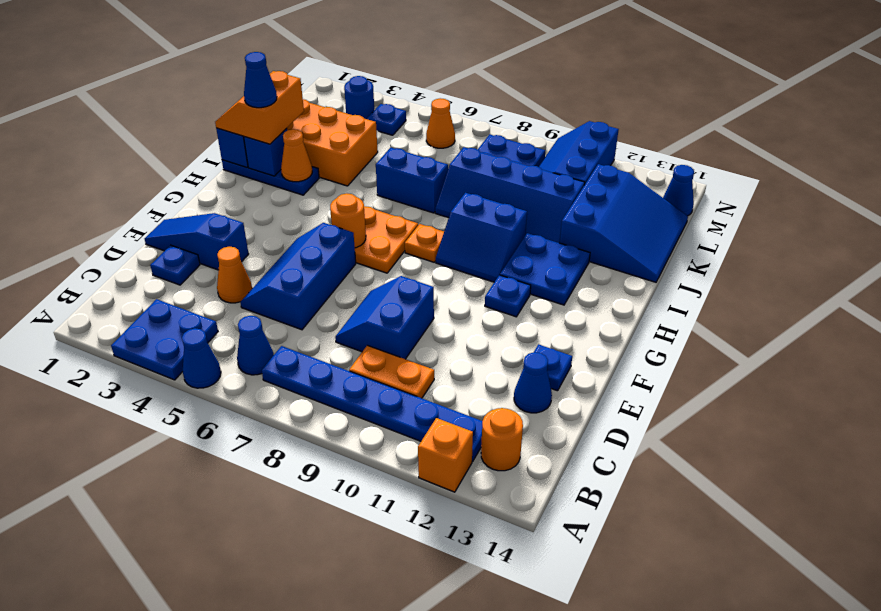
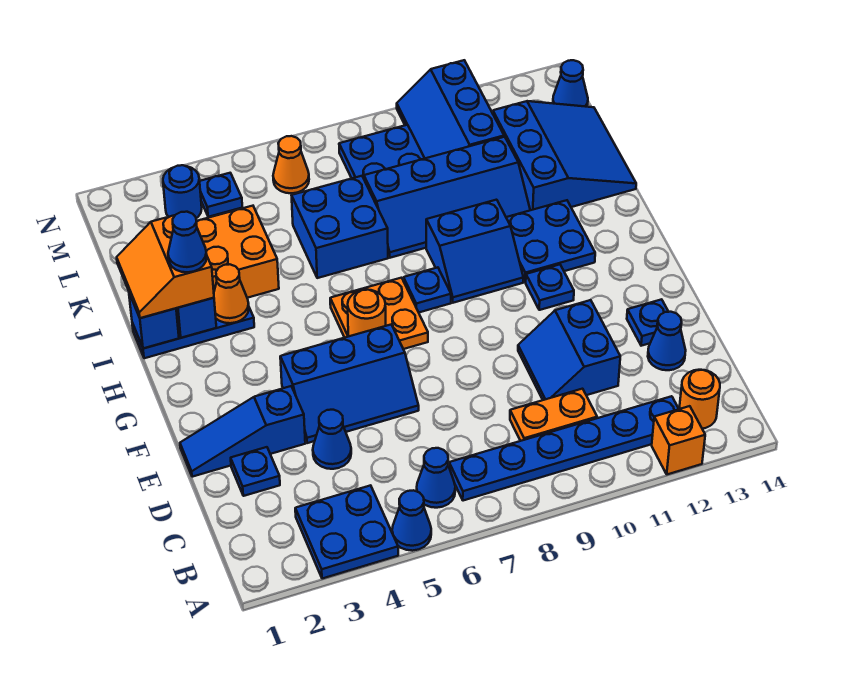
orange cone D4 level 1 -> blue cone D4 level 1
blue slope D5:F6 level 1 top 6 -> blue slope E4:F6 level 1 top F
blue slope D8:E9 level 1 top 9 -> blue slope D10:E11 level 1 top 11
orange plate H8 level 1 -> blue plate H8 level 1
blue brick J6:J7 level 1 -> blue brick J6:K7 level 1

